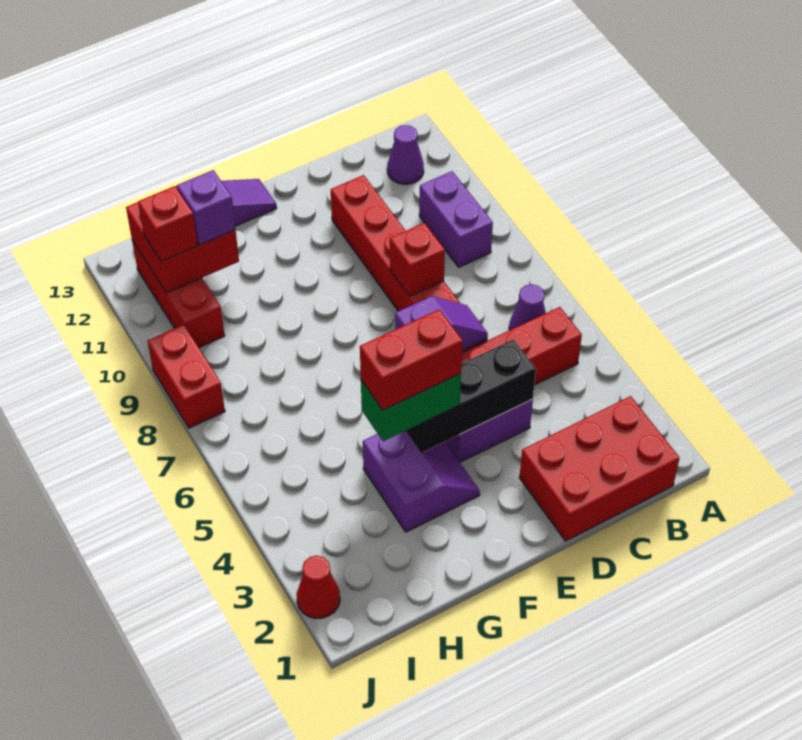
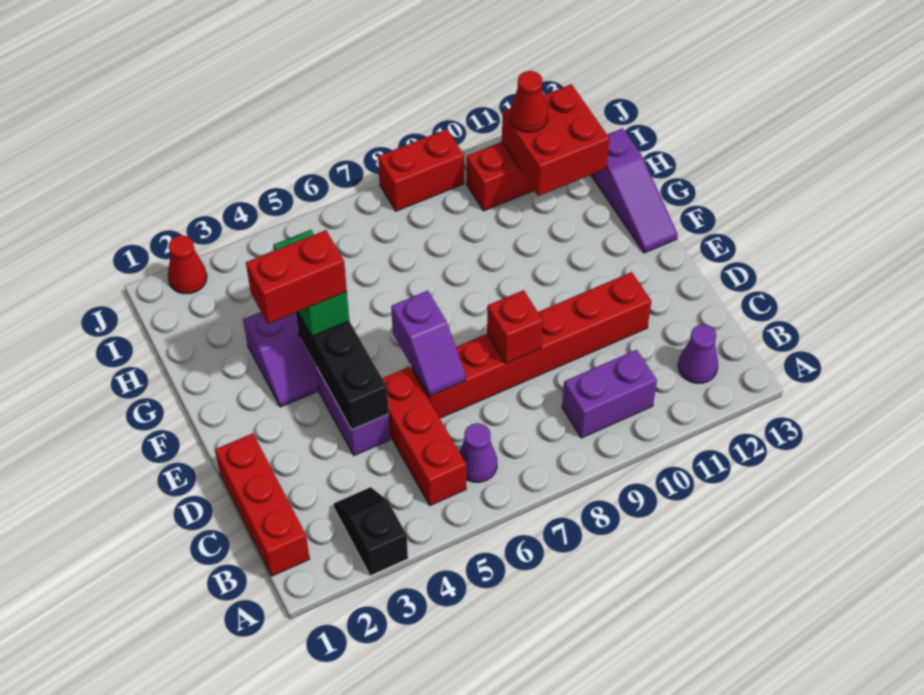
none -> black slope A3:B3 level 1 top A
red brick B1:D2 level 1 -> red brick B1:D1 level 1
red brick F4:G4 level 4 -> red brick F3:F4 level 4
purple brick H11 level 3 -> none
red brick I11 level 3 -> red cone I11 level 3

